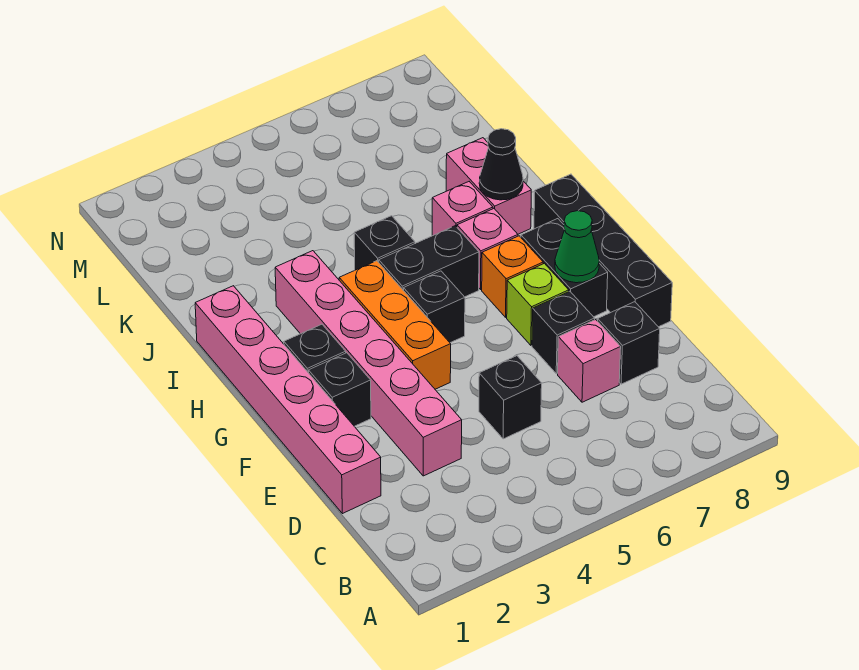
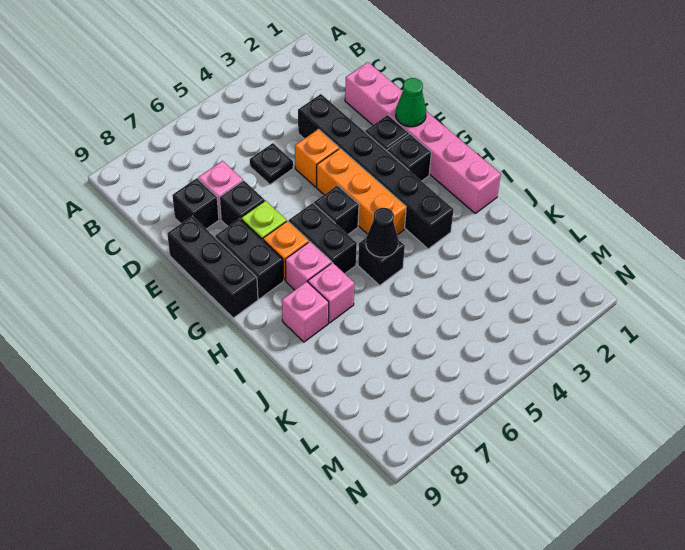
pink brick D3:I3 level 1 -> black brick D3:I3 level 1
black brick D5 level 1 -> black plate D5 level 1
none -> orange brick E4 level 1
black brick E9:H9 level 1 -> black brick E9:G9 level 1
green cone F8 level 2 -> green cone F1 level 2
black brick H5:H6 level 1 -> black brick G6:H6 level 1
pink brick I8:J8 level 1 -> pink brick I8 level 1
black cone I8 level 2 -> black cone I5 level 2

